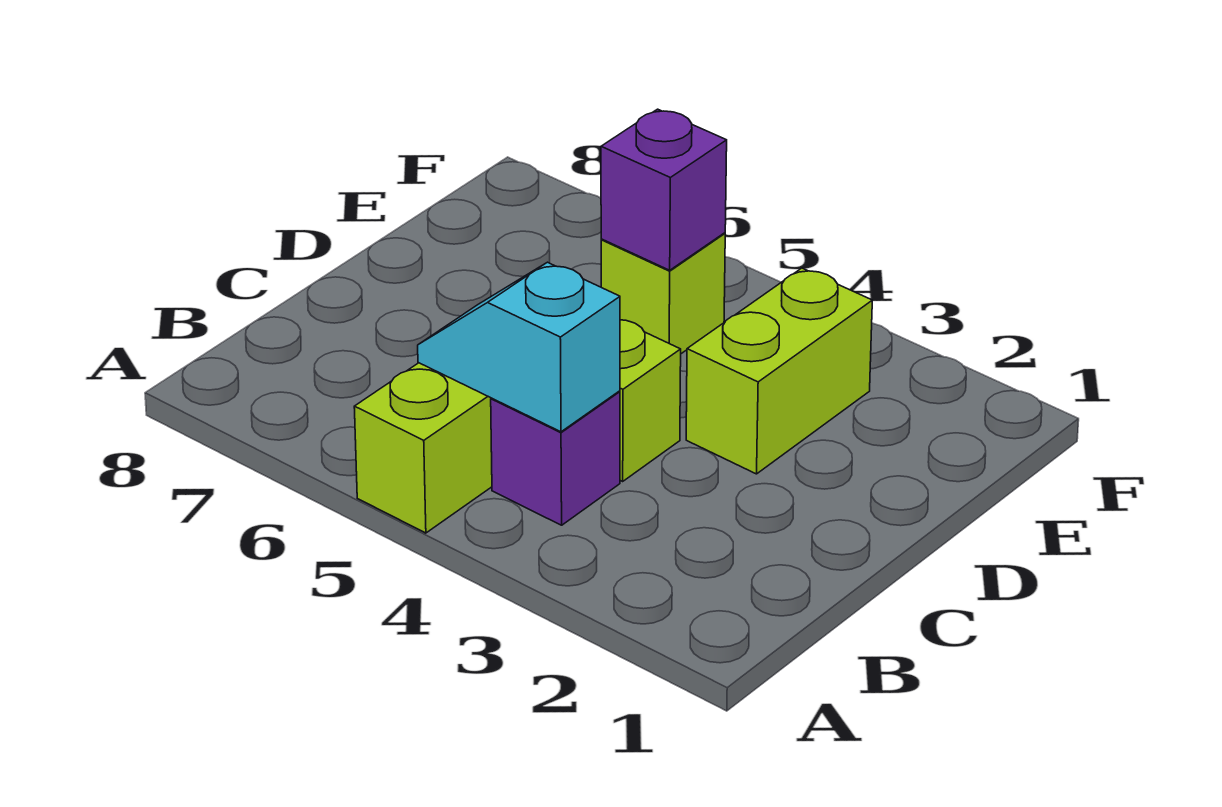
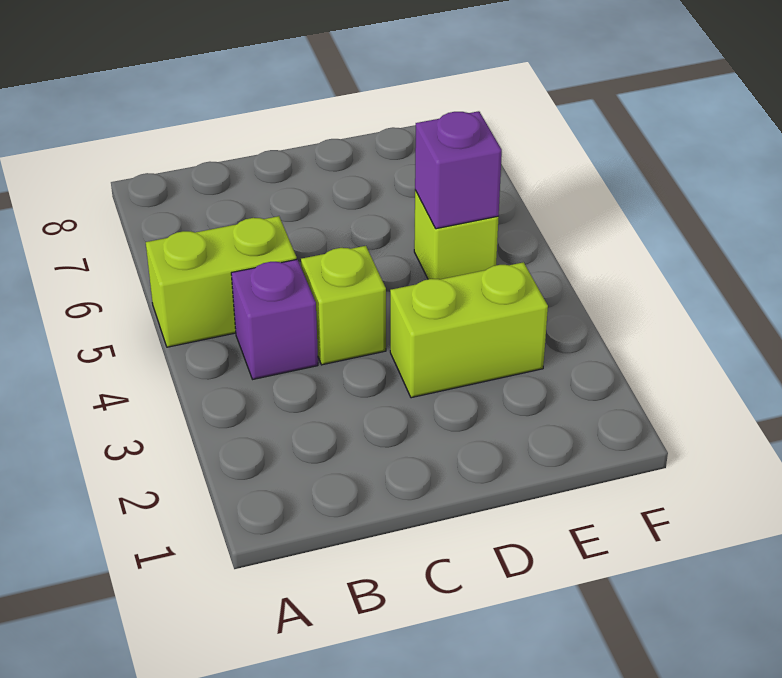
cyan slope B4:B5 level 2 top 4 -> none

